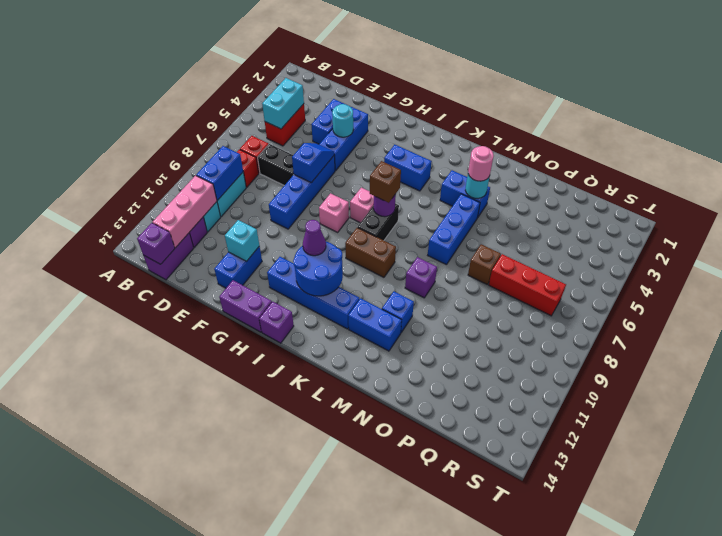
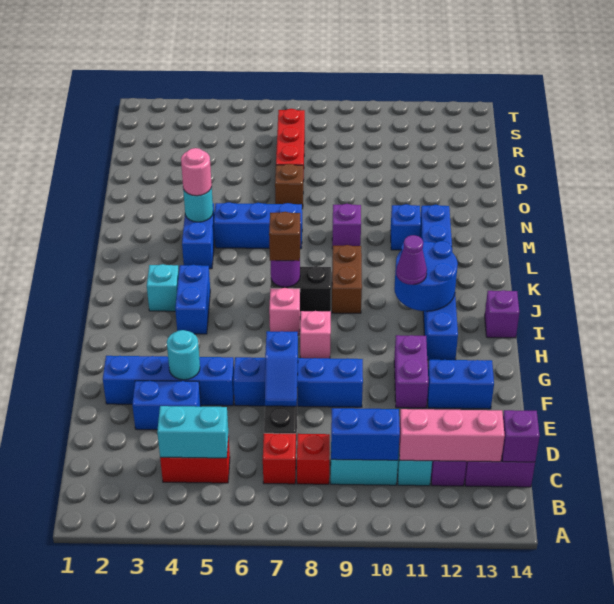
blue brick F3:F5 level 1 -> blue brick F2:F5 level 1
blue slope F6:F7 level 2 top 7 -> blue slope E7:F7 level 2 top F
cyan brick F12 level 2 -> cyan brick J3 level 1
purple brick G14:H14 level 1 -> purple brick F11:G11 level 1

